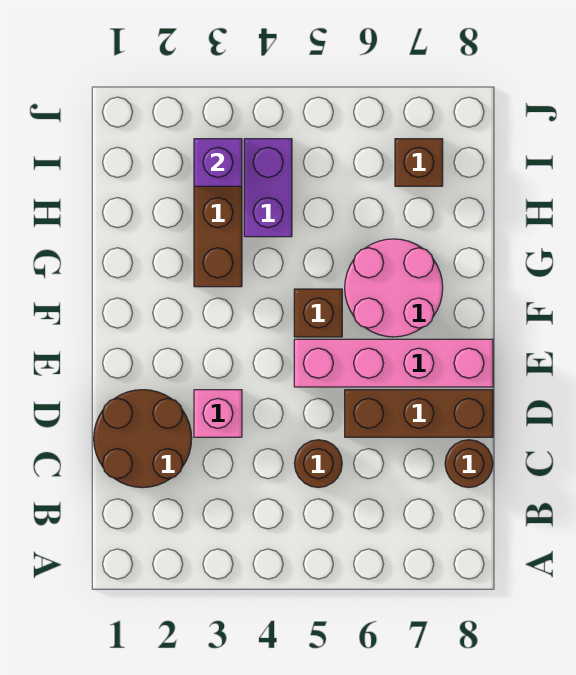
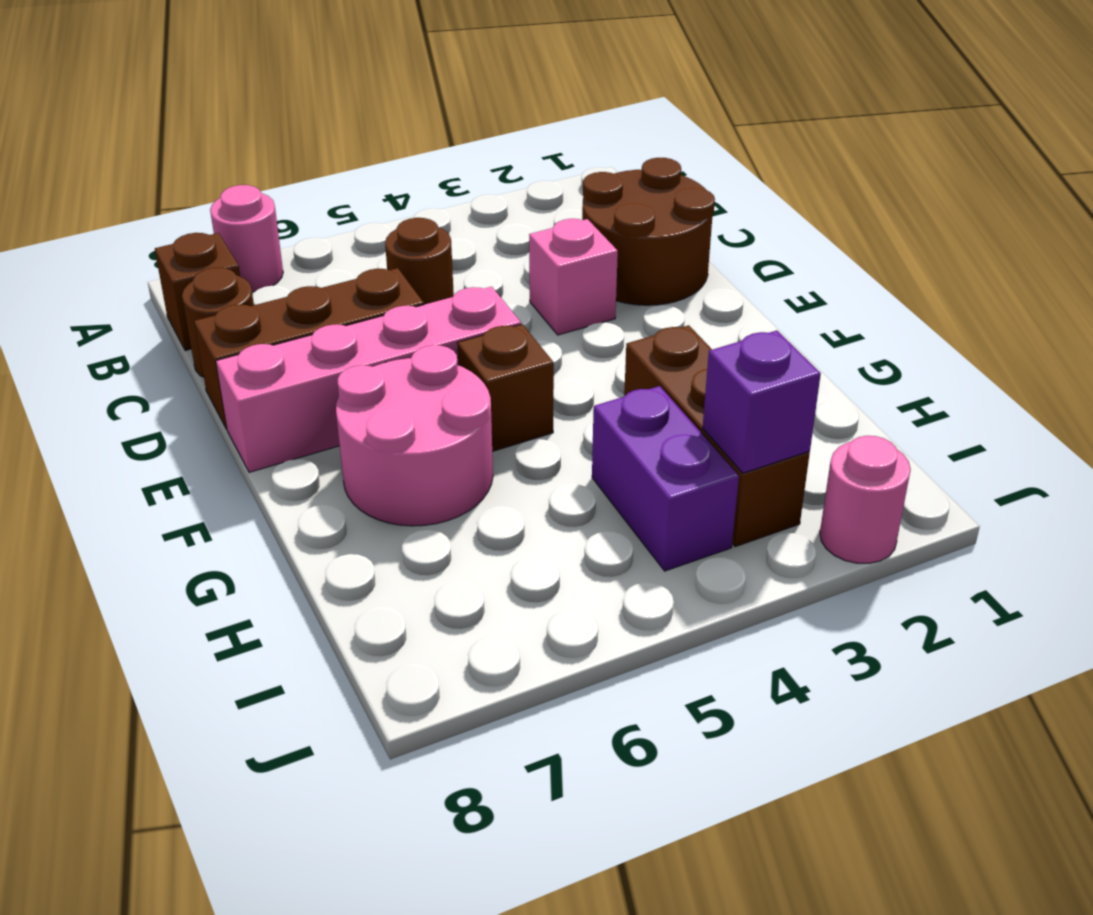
none -> pink round brick A7 level 1
brown brick I7 level 1 -> brown brick B8 level 1
none -> pink round brick J2 level 1

